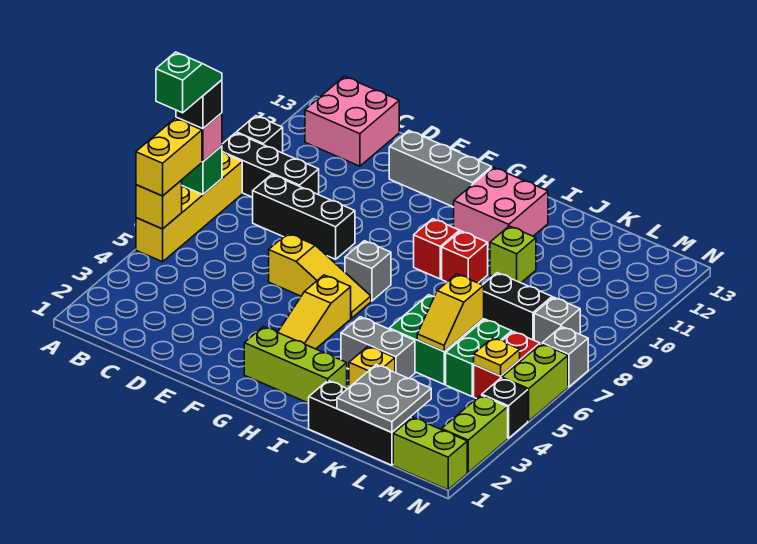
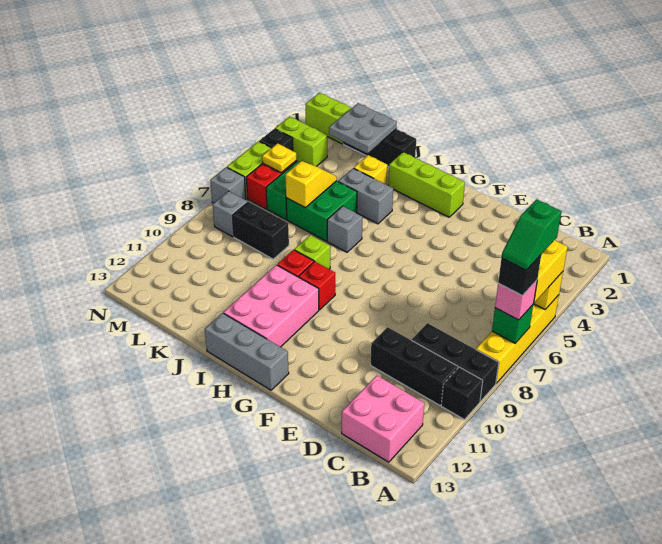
black brick C8:E8 level 1 -> black brick B10:D10 level 1
yellow slope E6:G6 level 1 top E -> none
grey brick E12:G12 level 1 -> grey brick G13:I13 level 1
yellow slope G3:G5 level 1 top 5 -> none
grey brick G7 level 1 -> grey brick I6 level 1
pink brick H11:I12 level 1 -> pink brick H10:I12 level 1
lime brick J10 level 1 -> lime brick I8 level 1
lime brick N2:N3 level 1 -> lime brick M3:N3 level 1

